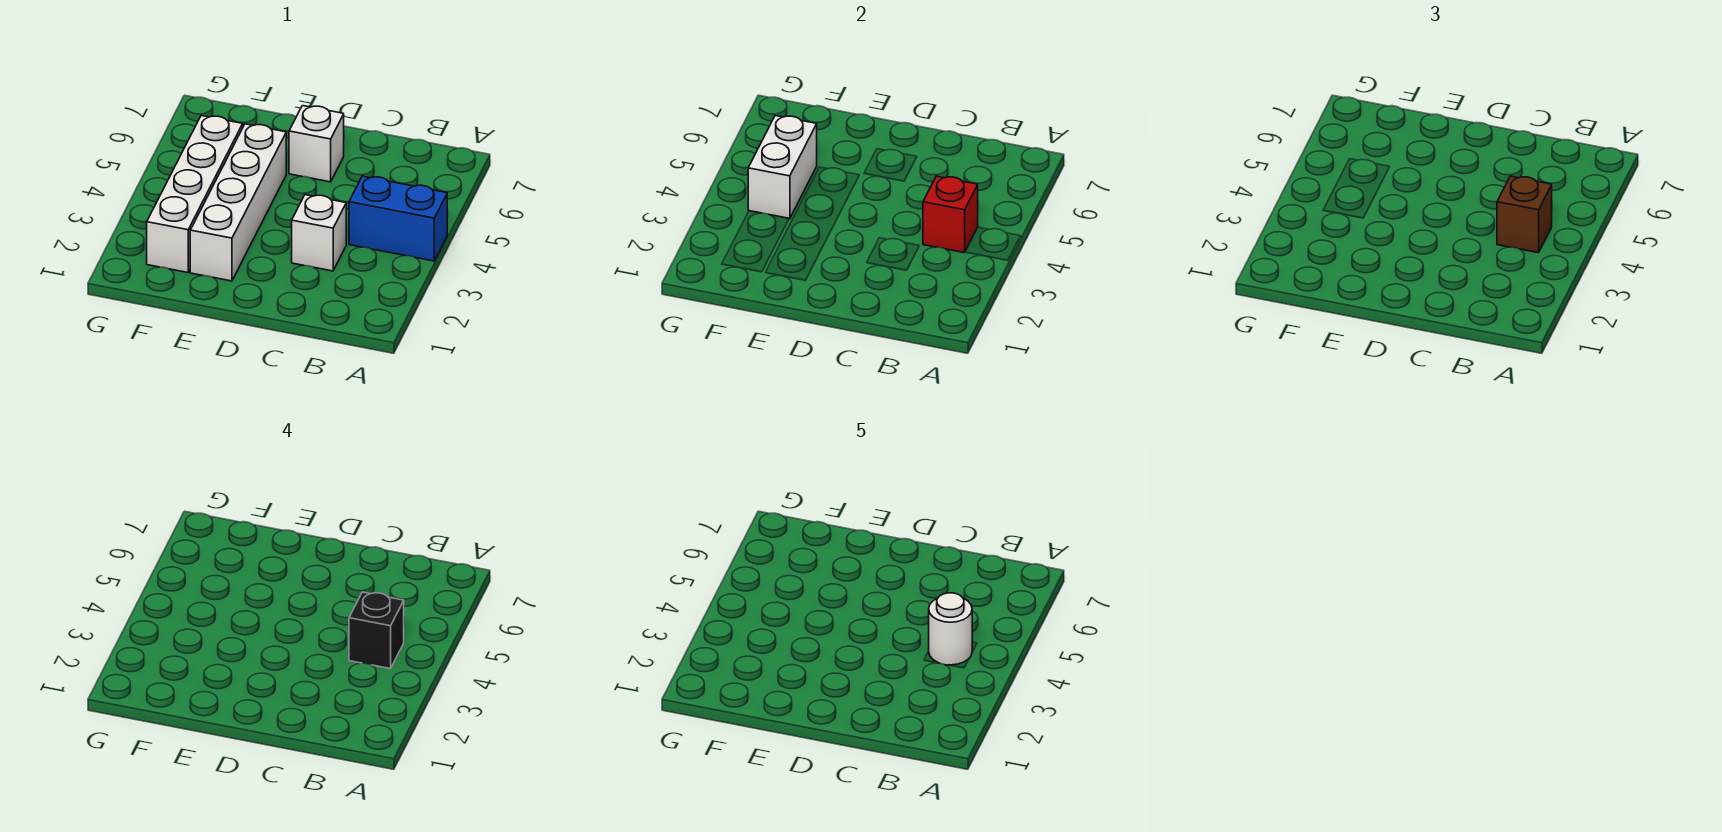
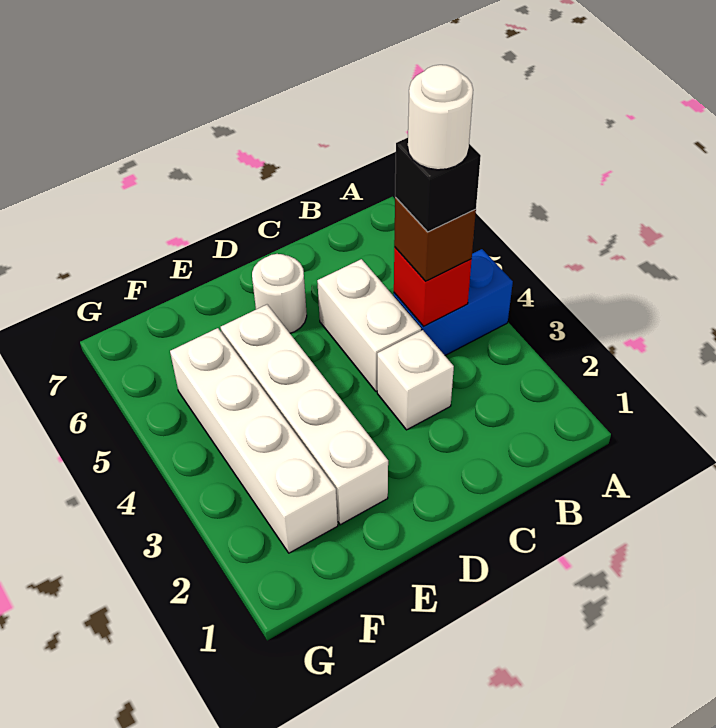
white brick D6 level 1 -> white round brick D6 level 1
white brick F4:F5 level 2 -> white brick C4:C5 level 1

